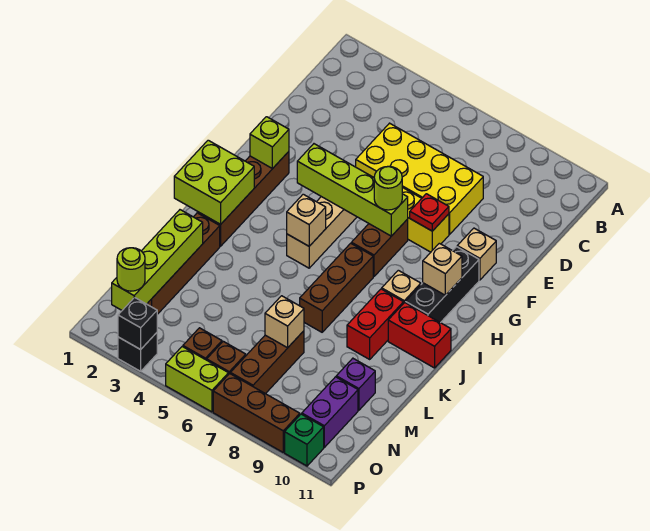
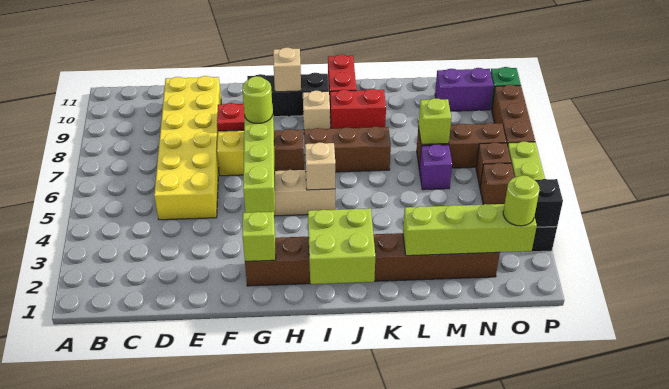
yellow brick D5:E8 level 1 -> yellow brick D5:E10 level 1
tan brick F10 level 1 -> none
tan brick M7 level 2 -> lime brick M7 level 2
purple brick M10 level 1 -> purple brick M6 level 1

